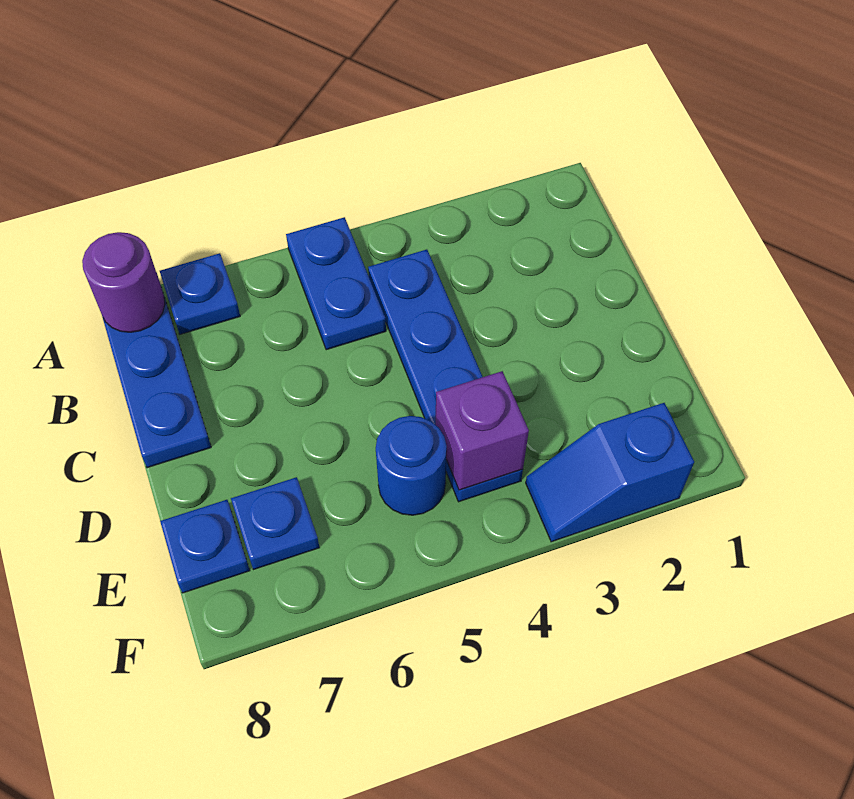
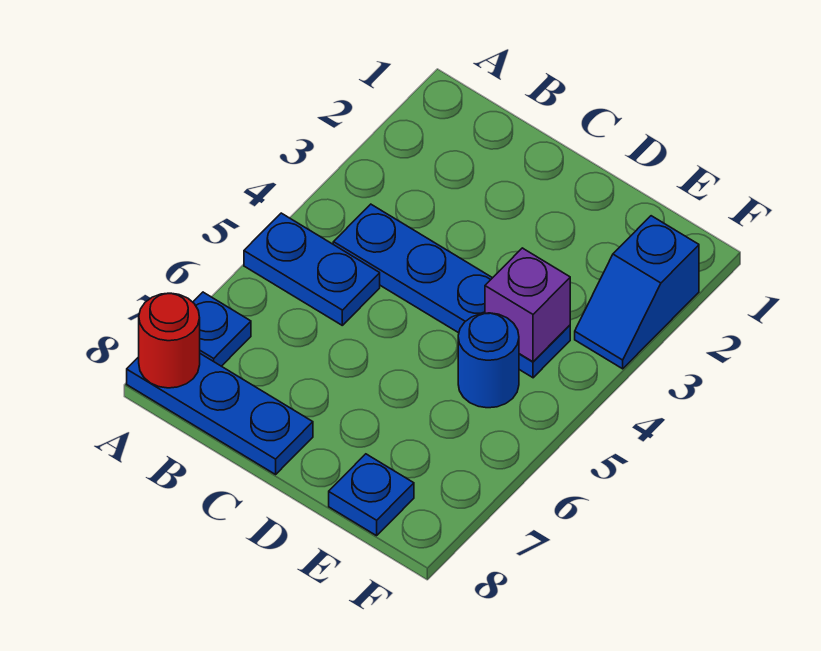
purple round brick A8 level 2 -> red round brick A8 level 2
blue plate E7 level 1 -> none

